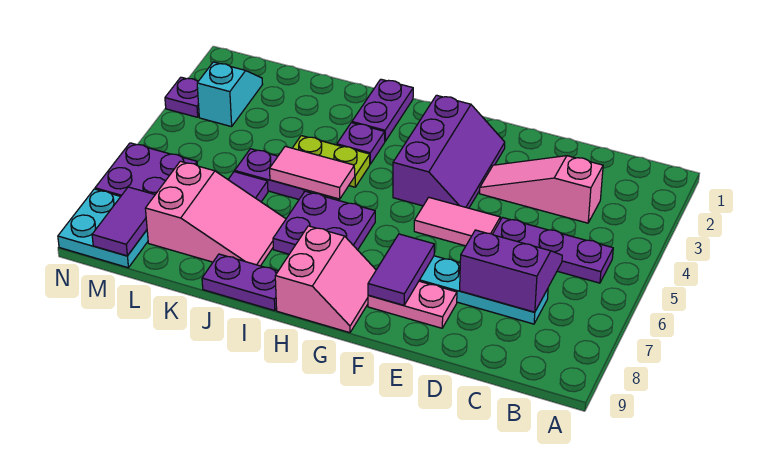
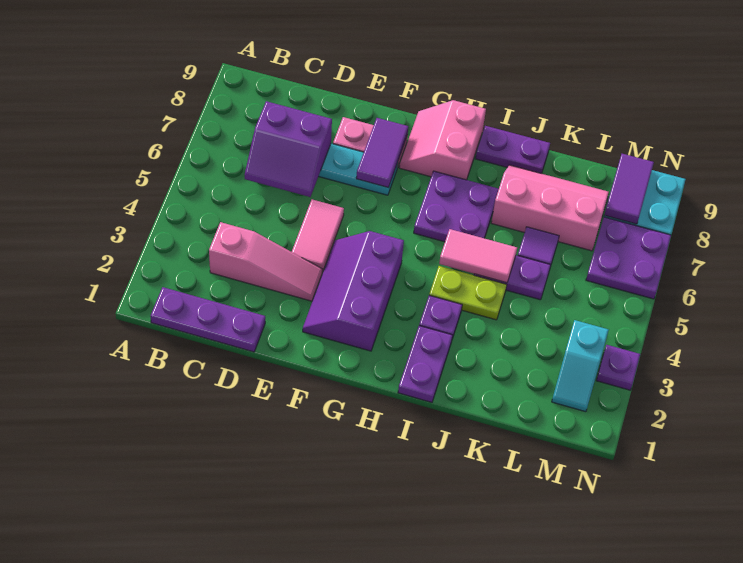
purple plate B5:D5 level 1 -> purple plate B1:D1 level 1
pink tile E5:F5 level 1 -> pink tile E4:E5 level 1
pink slope J7:L8 level 1 top L -> pink slope J7:L8 level 1 top 7

